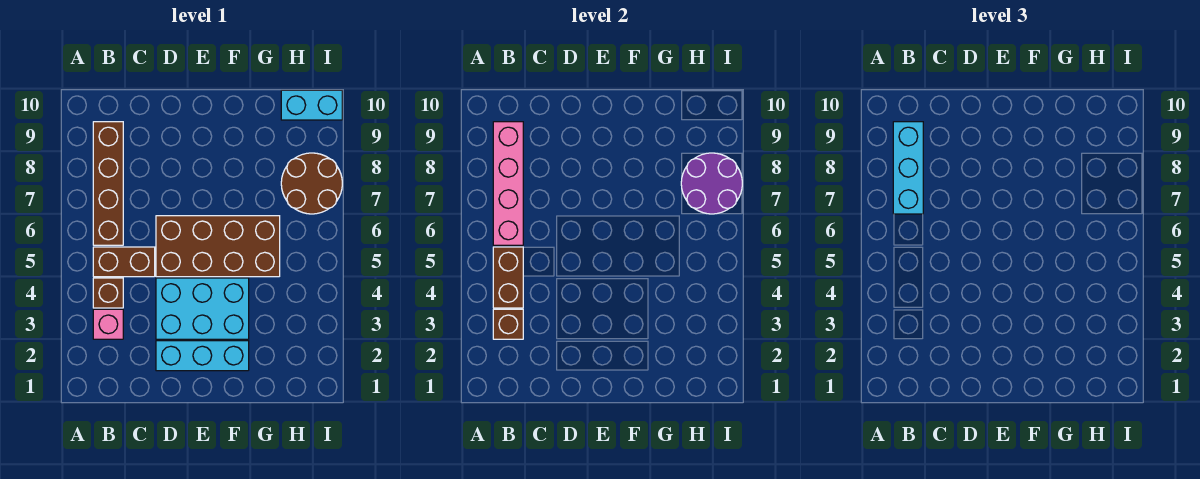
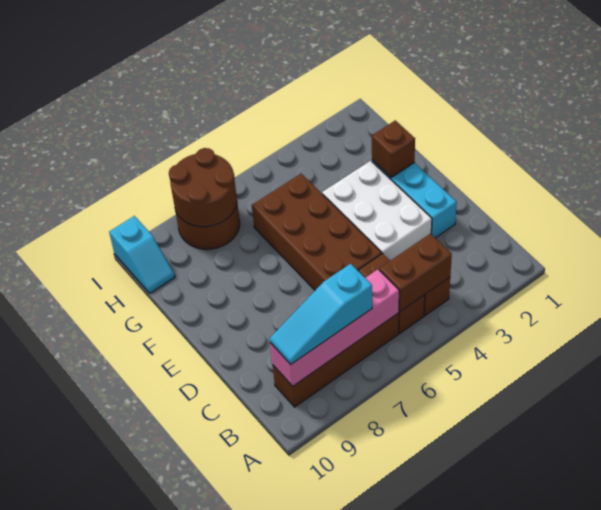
pink brick B3 level 1 -> none
brown brick B3 level 2 -> brown brick F2 level 2
cyan brick B7:B9 level 3 -> cyan slope B7:B9 level 3 top 7
cyan brick D3:F4 level 1 -> white brick D3:F4 level 1
purple round brick H7:I8 level 2 -> brown round brick H7:I8 level 2
cyan brick H10:I10 level 1 -> cyan slope H10:I10 level 1 top I

